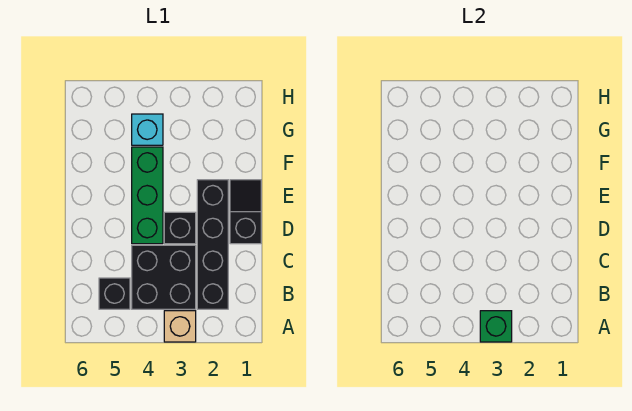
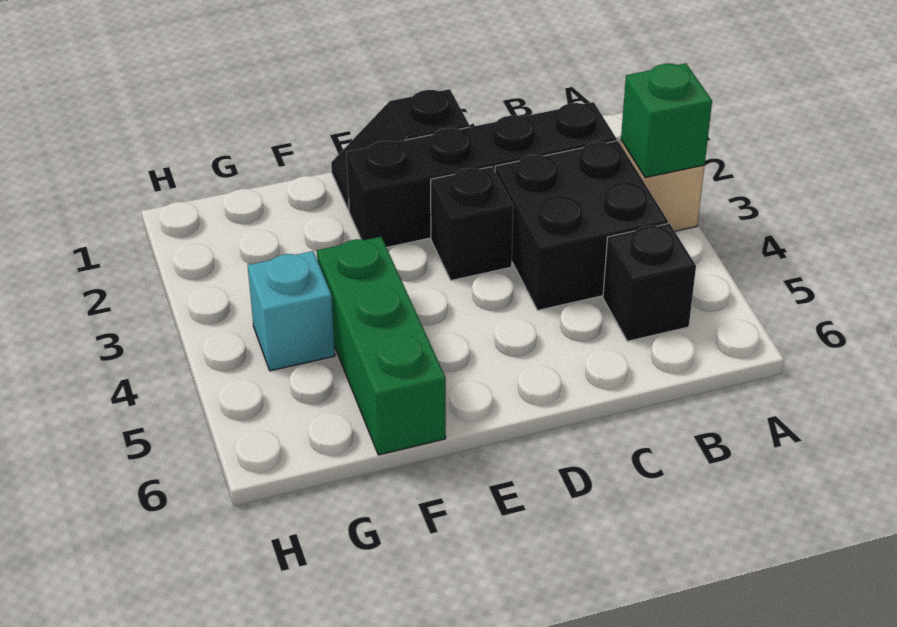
green brick D4:F4 level 1 -> green brick F4:F6 level 1

